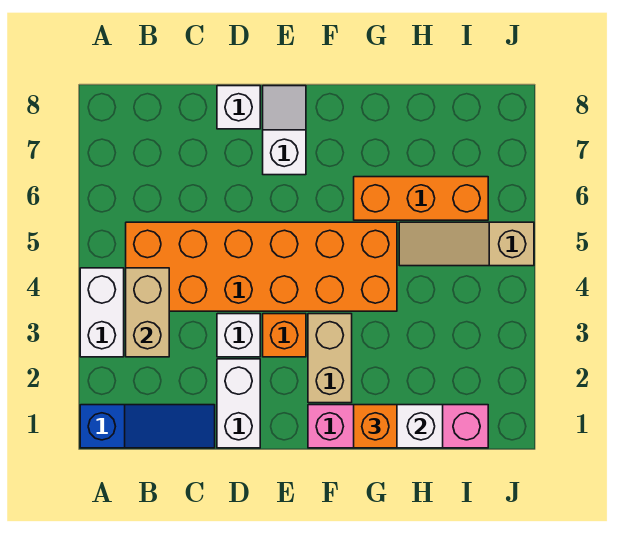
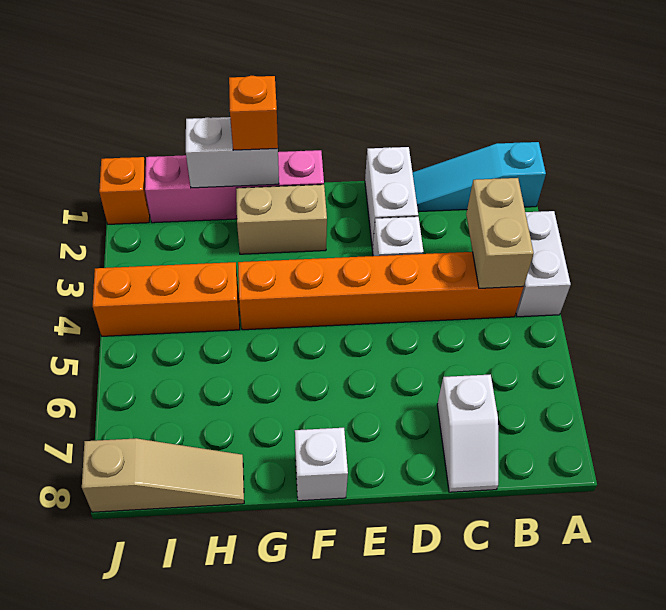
blue slope A1:C1 level 1 top A -> cyan slope A1:C1 level 1 top A
orange brick B4:G5 level 1 -> orange brick B4:G4 level 1
white brick D8 level 1 -> white brick F8 level 1
orange brick E3 level 1 -> orange brick J1 level 1
white slope E7:E8 level 1 top 7 -> white slope C7:C8 level 1 top 7
tan brick F2:F3 level 1 -> tan brick F2:G2 level 1
orange brick G6:I6 level 1 -> orange brick H4:J4 level 1
tan slope H5:J5 level 1 top J -> tan slope H8:J8 level 1 top J

